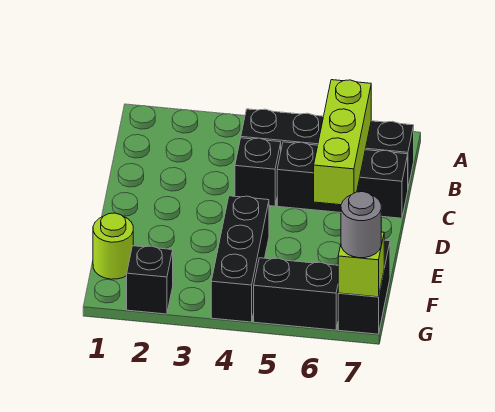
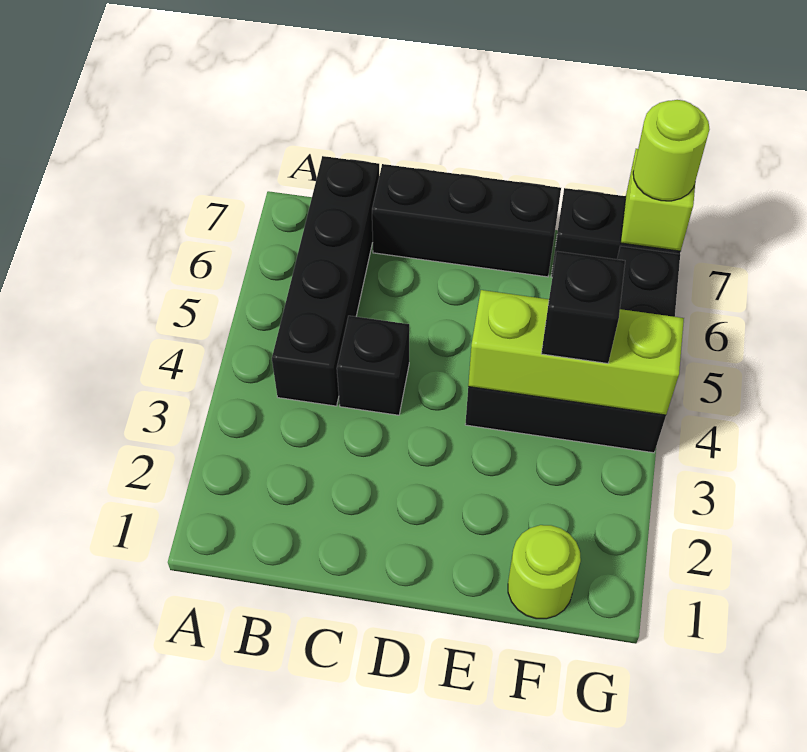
lime brick B6:D6 level 2 -> lime brick E4:G4 level 2
black brick C5:C7 level 1 -> black brick C7:E7 level 1
black brick G2 level 1 -> black brick F4 level 3
grey round brick G7 level 3 -> lime round brick G7 level 3

